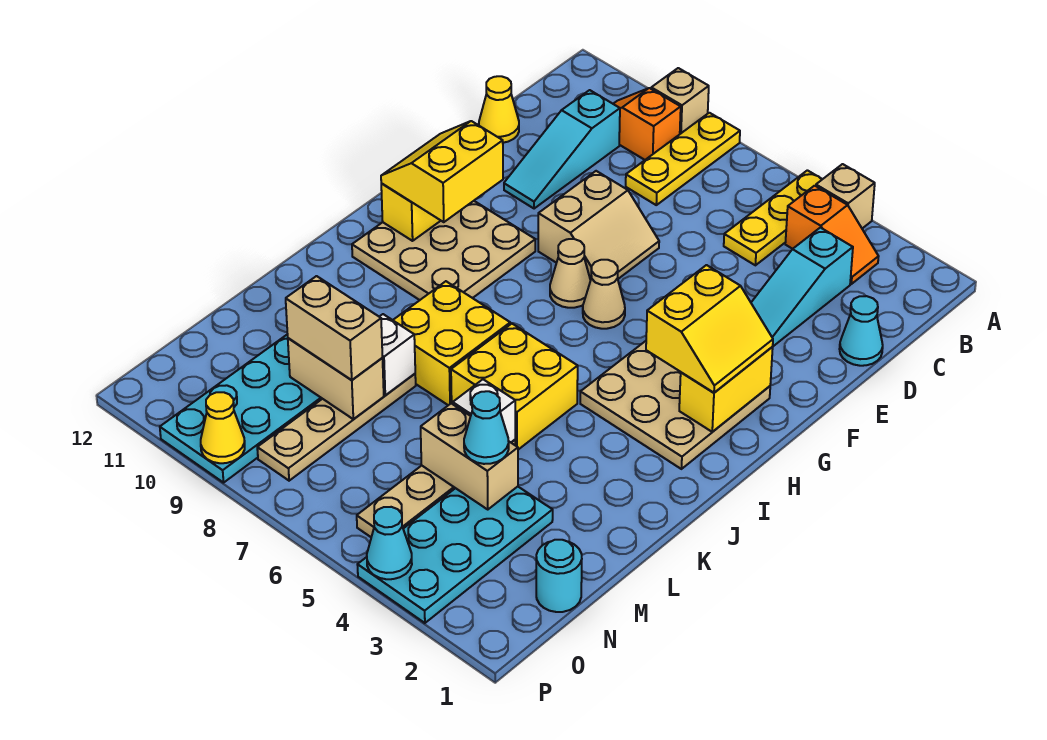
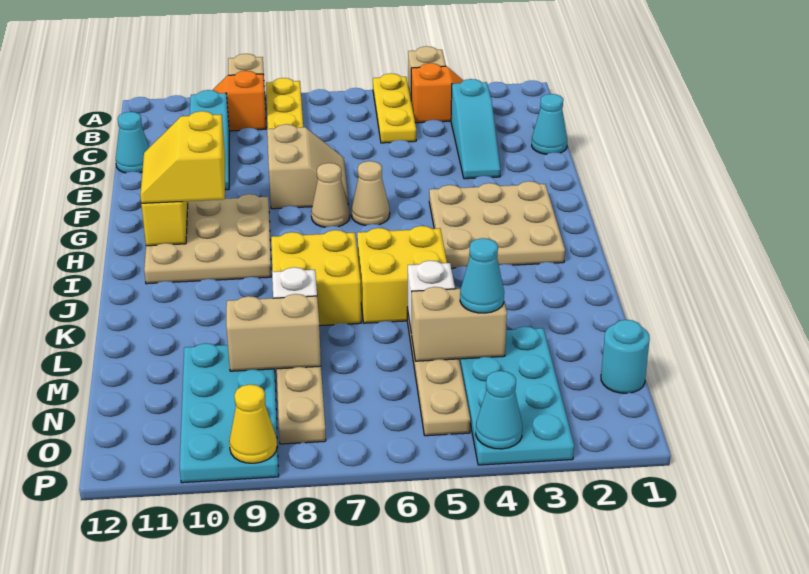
yellow cone D12 level 1 -> cyan cone D12 level 1
yellow brick G2:H2 level 2 -> none
yellow slope G2:H3 level 3 top 3 -> none
tan brick M8:M9 level 3 -> none

